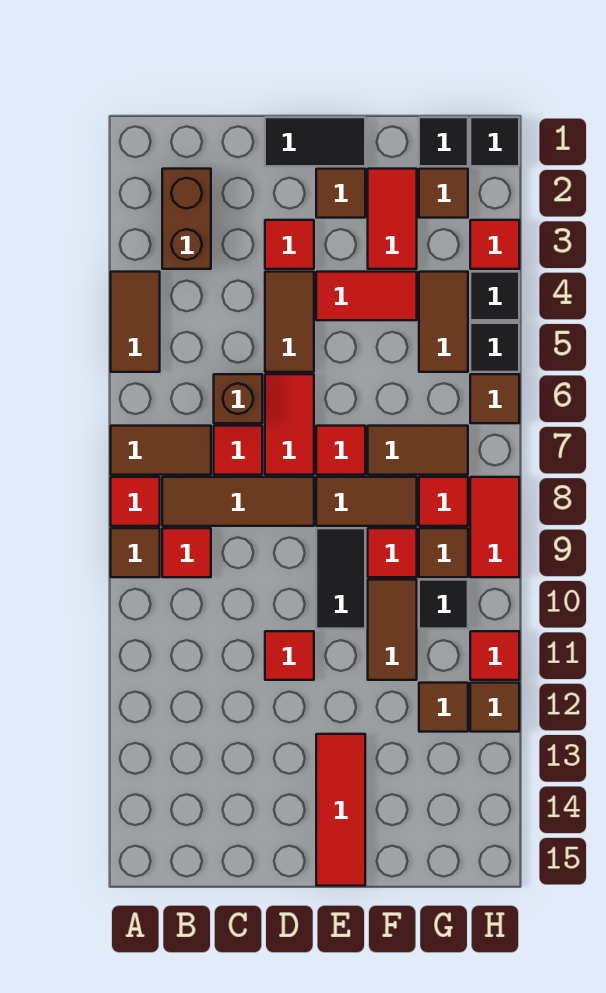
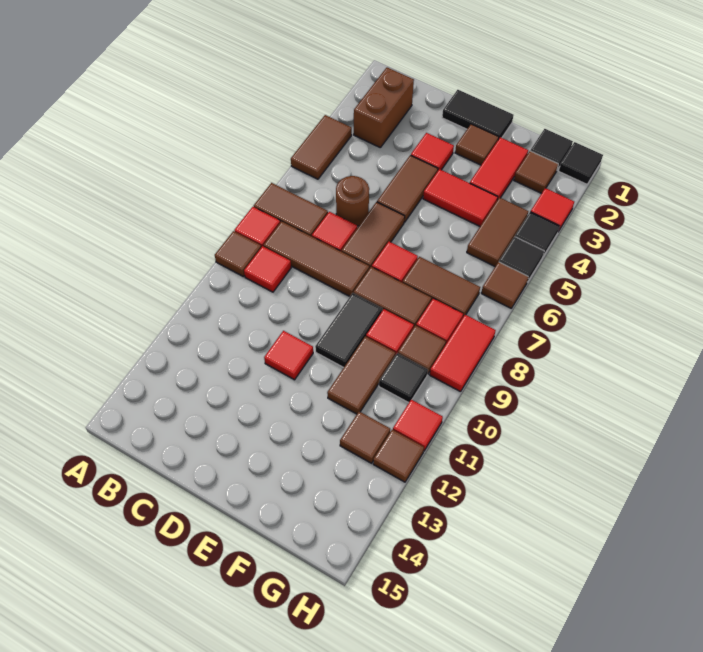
brown brick C6 level 1 -> brown round brick C6 level 1
red tile D6:D7 level 1 -> brown tile D6:D7 level 1
red tile E13:E15 level 1 -> none

